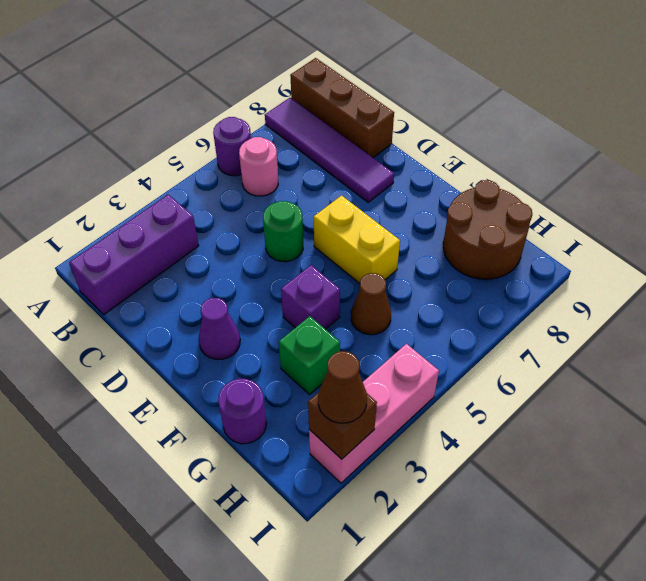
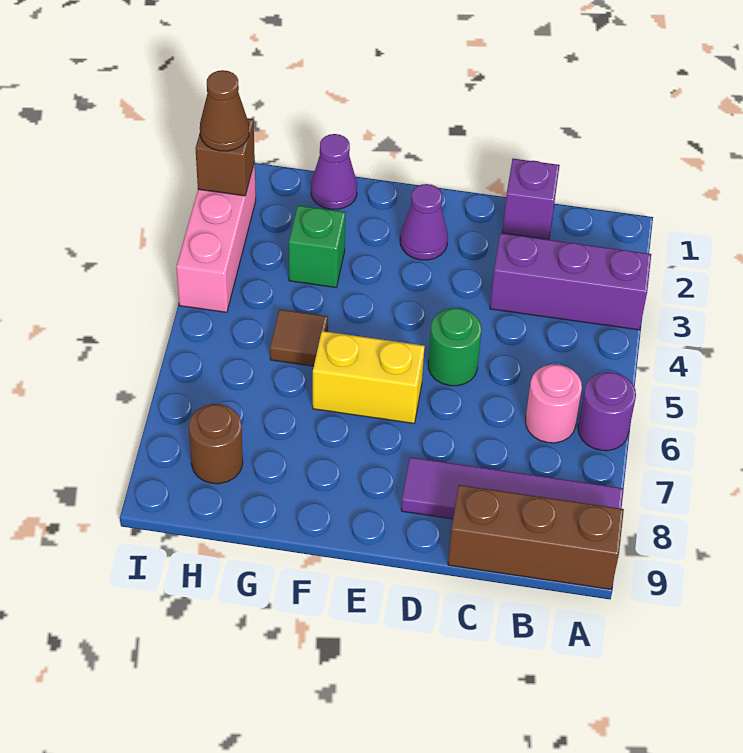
purple brick B1:B3 level 1 -> purple brick A3:C3 level 1
purple brick F4 level 1 -> purple brick C1 level 1
purple round brick G1 level 1 -> purple cone G1 level 1
brown cone G5 level 1 -> brown tile G5 level 1
brown round brick G8:H9 level 1 -> brown round brick H8 level 1

